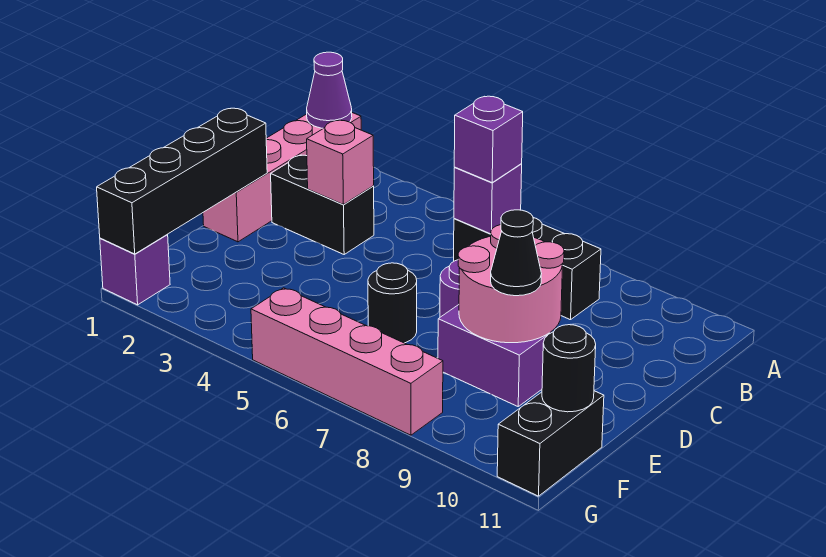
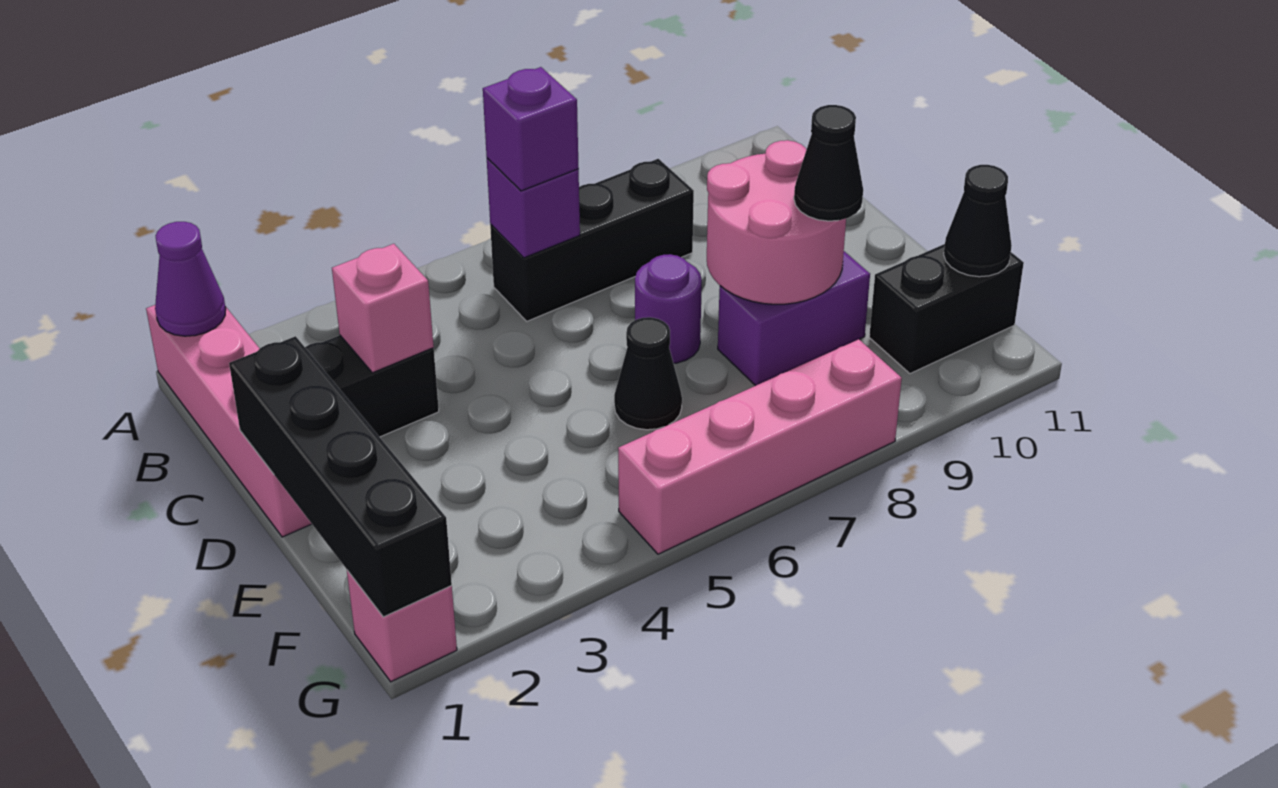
black round brick E6 level 1 -> black cone E6 level 1
black brick F11:G11 level 1 -> black brick F10:F11 level 1
black round brick F11 level 2 -> black cone F11 level 2
purple brick G1 level 1 -> pink brick G1 level 1

